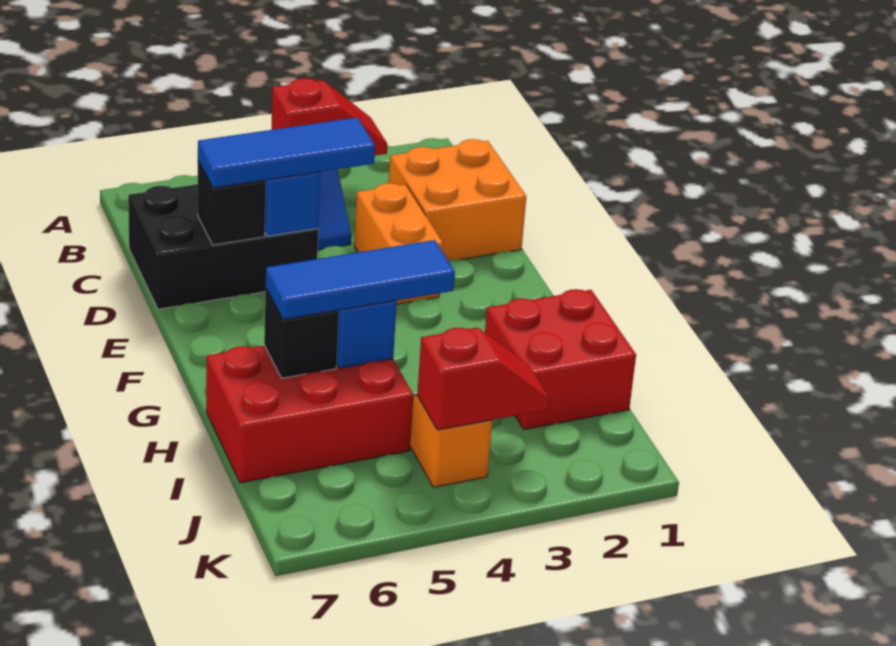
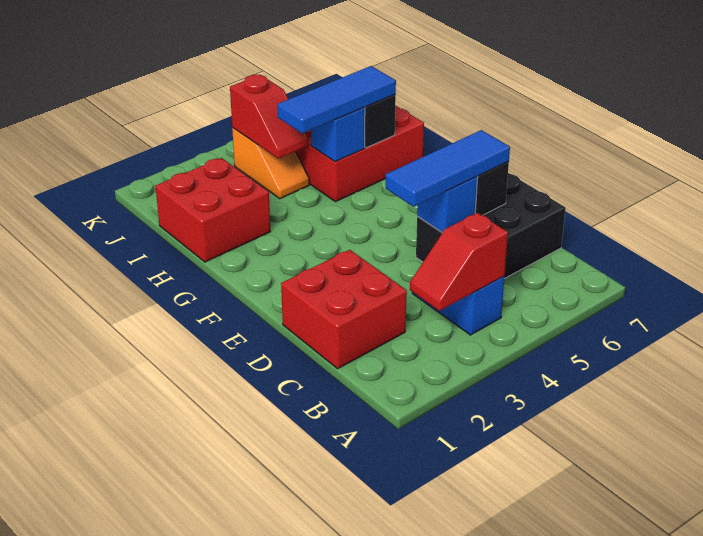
orange brick C1:D2 level 1 -> red brick C1:D2 level 1
orange brick D3:E3 level 1 -> none
red slope J3:J4 level 2 top 4 -> red slope I4:J4 level 2 top J

